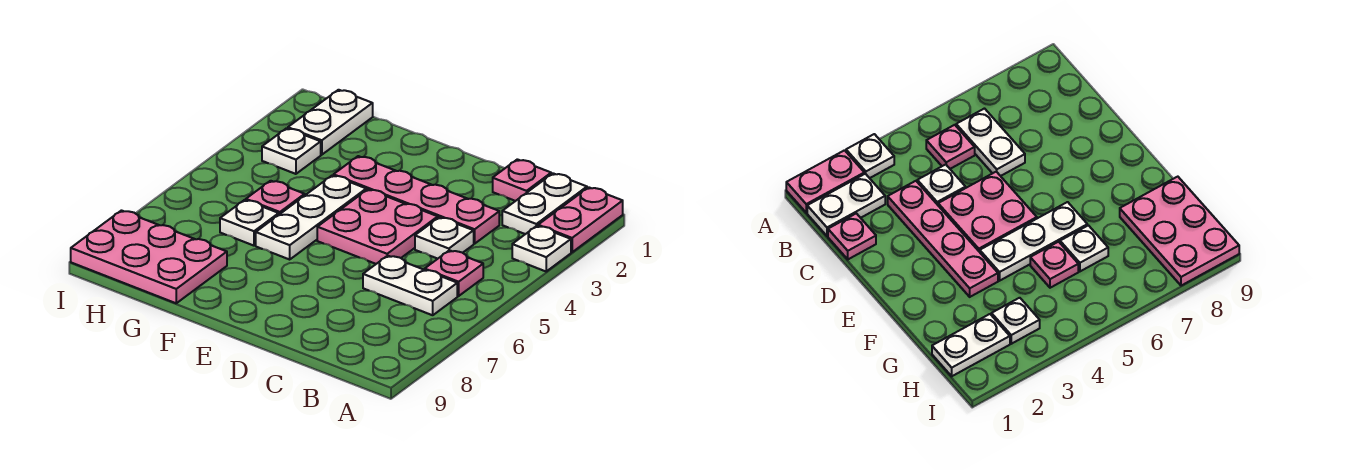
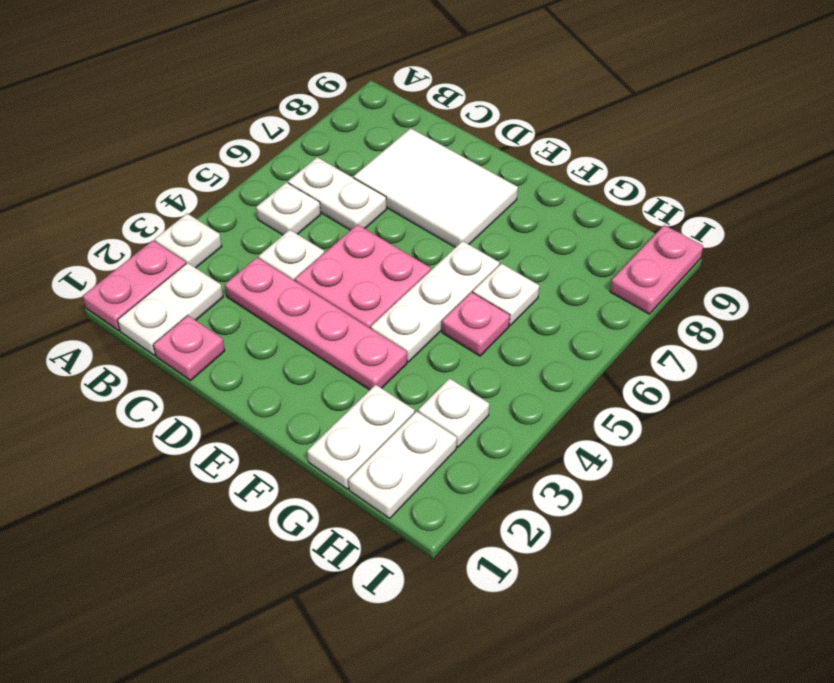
pink plate B5 level 1 -> white plate B5 level 1
none -> white tile C7:E8 level 1
none -> white plate G1:G2 level 1
pink plate G8:I9 level 1 -> pink plate I8:I9 level 1

